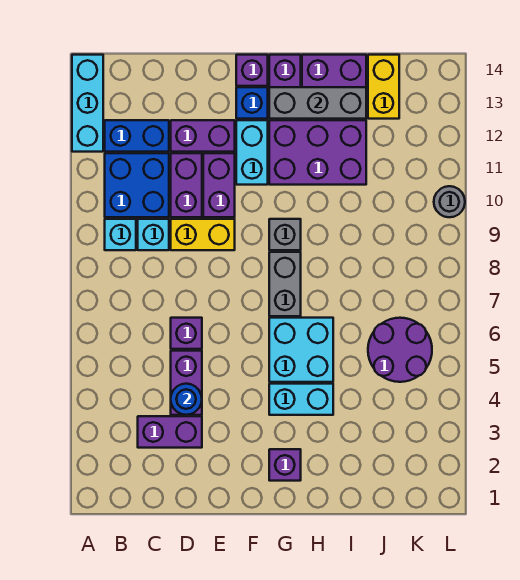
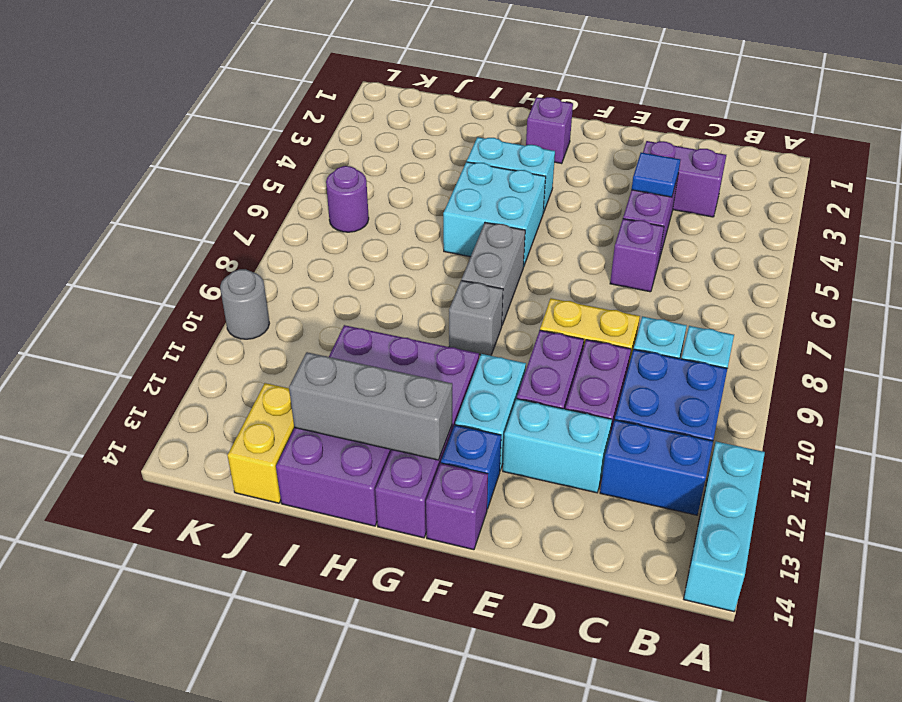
blue round brick D4 level 2 -> blue tile D4 level 2
purple brick D12:E12 level 1 -> cyan brick D12:E12 level 1
purple round brick J5:K6 level 1 -> purple round brick K6 level 1

